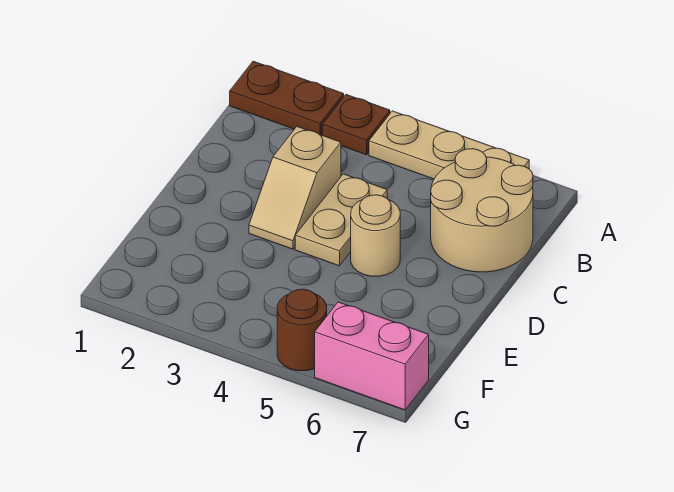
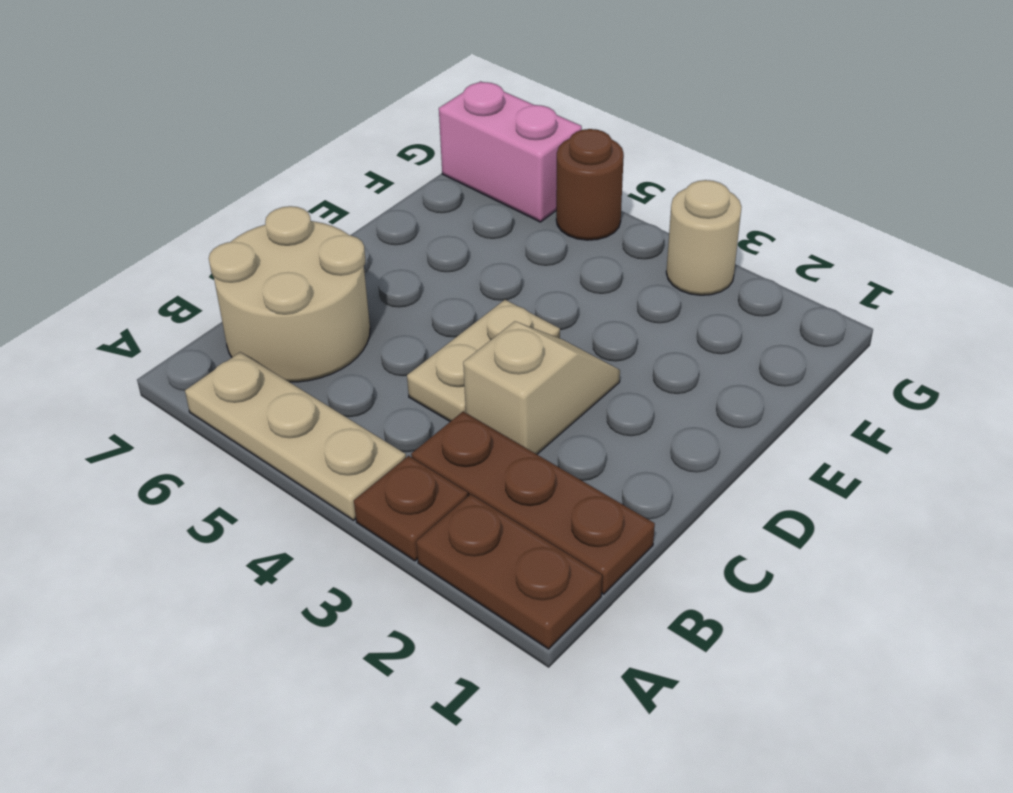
none -> brown plate B1:B3 level 1
tan round brick D5 level 1 -> tan round brick G3 level 1

